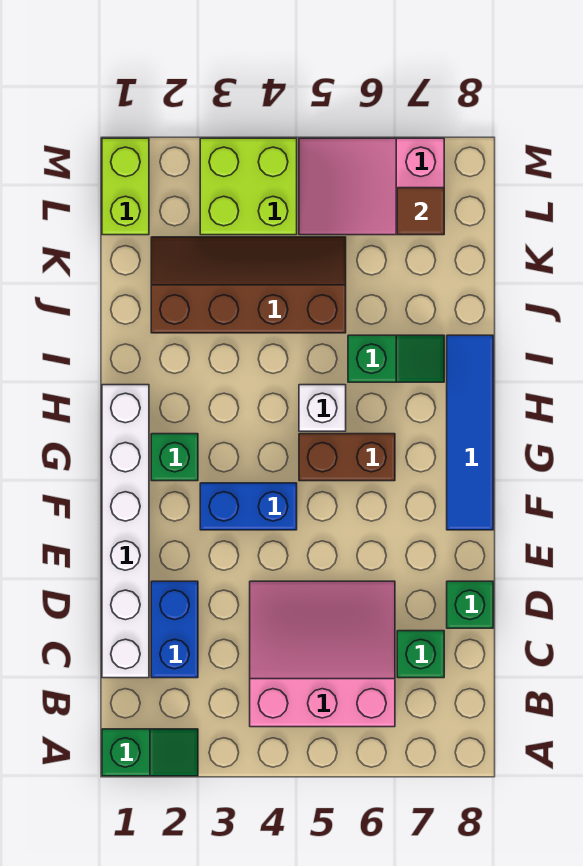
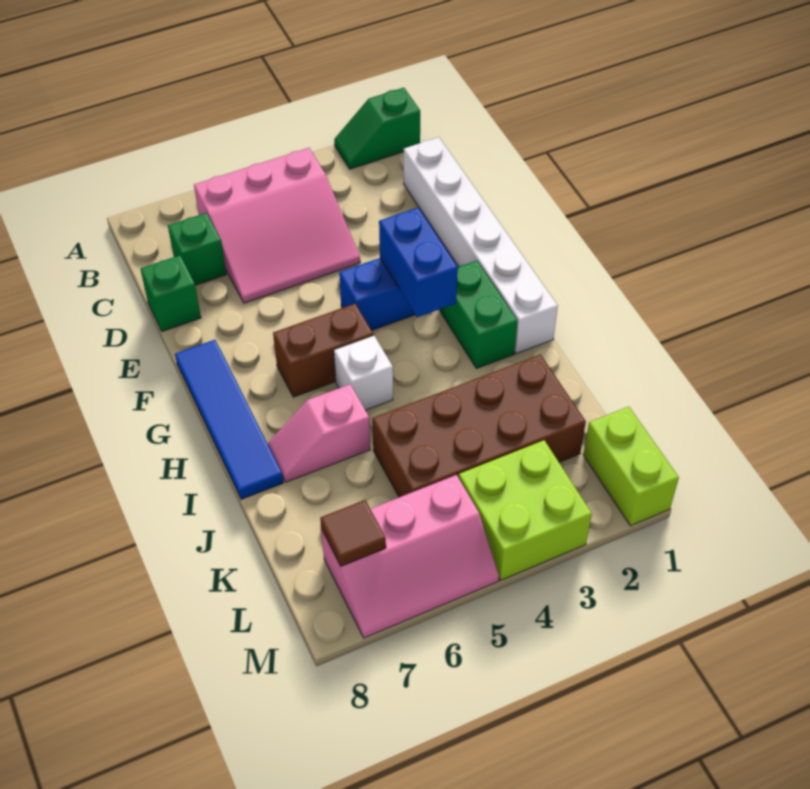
blue brick C2:D2 level 1 -> blue brick F3:G3 level 2
green brick G2 level 1 -> green brick G2:H2 level 1
green slope I6:I7 level 1 top 6 -> pink slope I6:I7 level 1 top 6
brown slope J2:K5 level 1 top J -> brown brick J2:K5 level 1
pink slope L5:M7 level 1 top 7 -> pink slope L5:M7 level 1 top L

